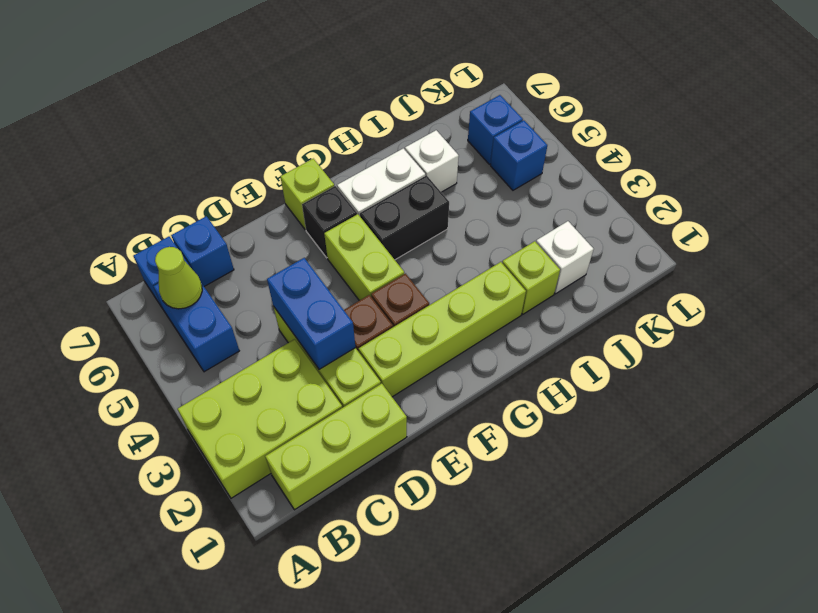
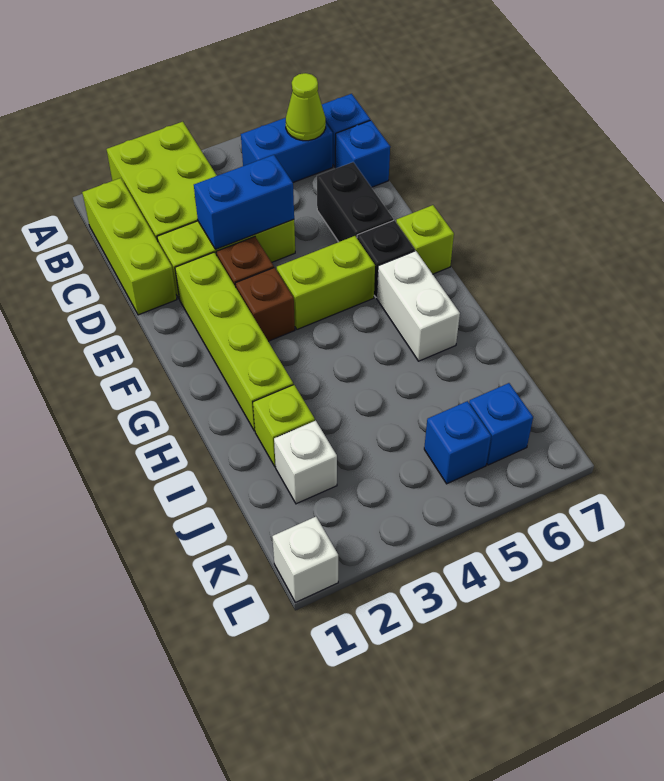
black brick G5:H5 level 1 -> black brick D6:E6 level 1
white brick I6 level 1 -> white brick L1 level 1

